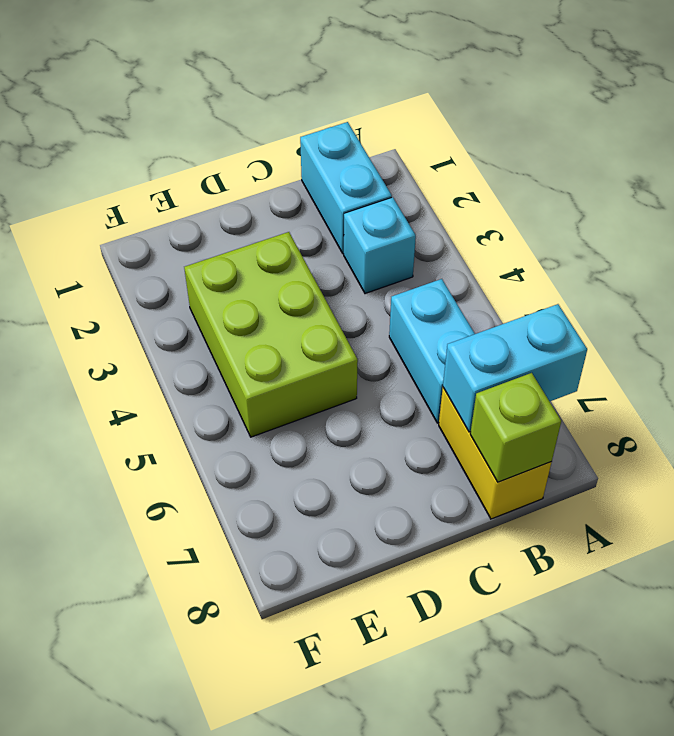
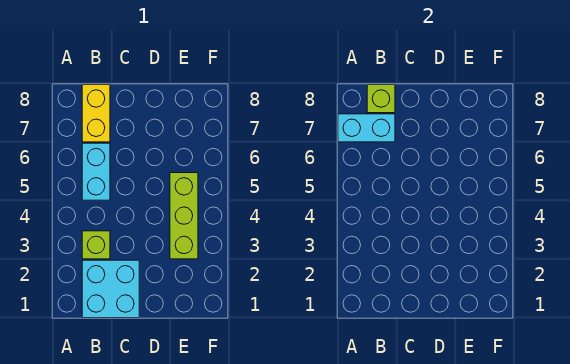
cyan brick B1:B2 level 1 -> cyan brick B1:C2 level 1
cyan brick B3 level 1 -> lime brick B3 level 1
lime brick D3:E5 level 1 -> lime brick E3:E5 level 1

